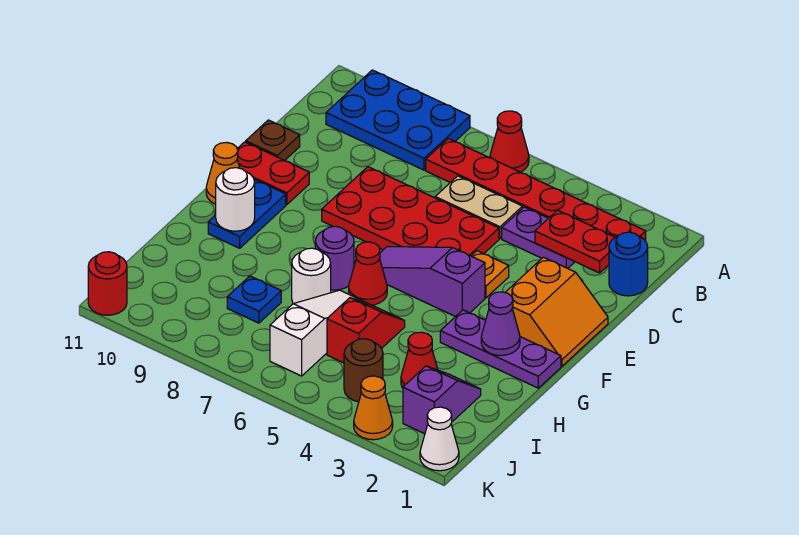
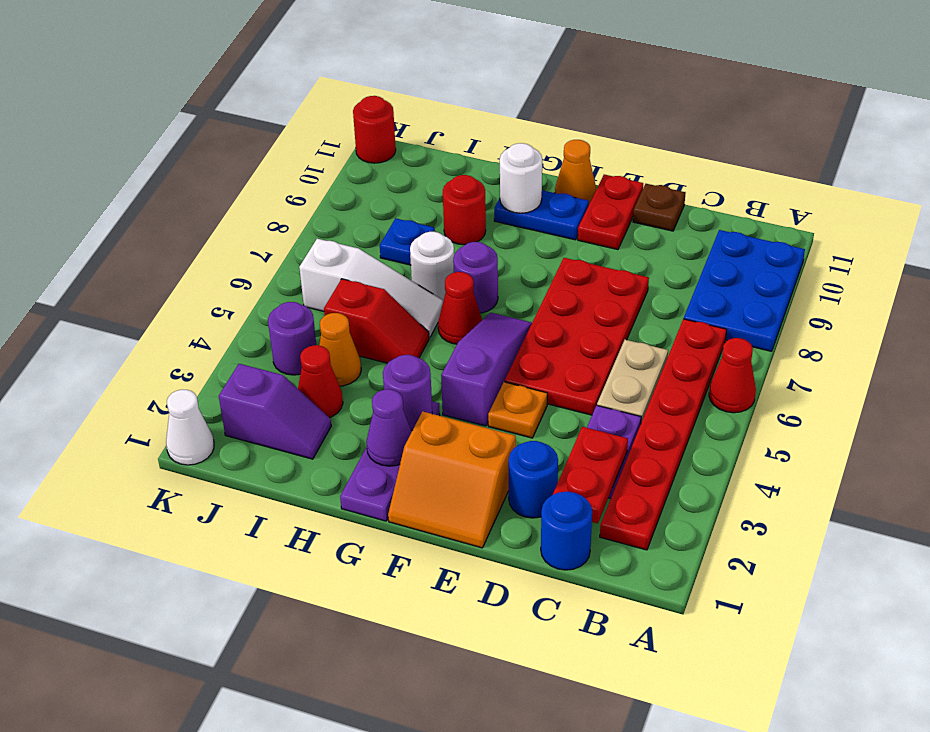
none -> blue round brick D2 level 1
none -> purple round brick G3 level 2
none -> red round brick H9 level 1
brown round brick J4 level 1 -> purple round brick J4 level 1
orange cone K3 level 1 -> orange cone I4 level 1

